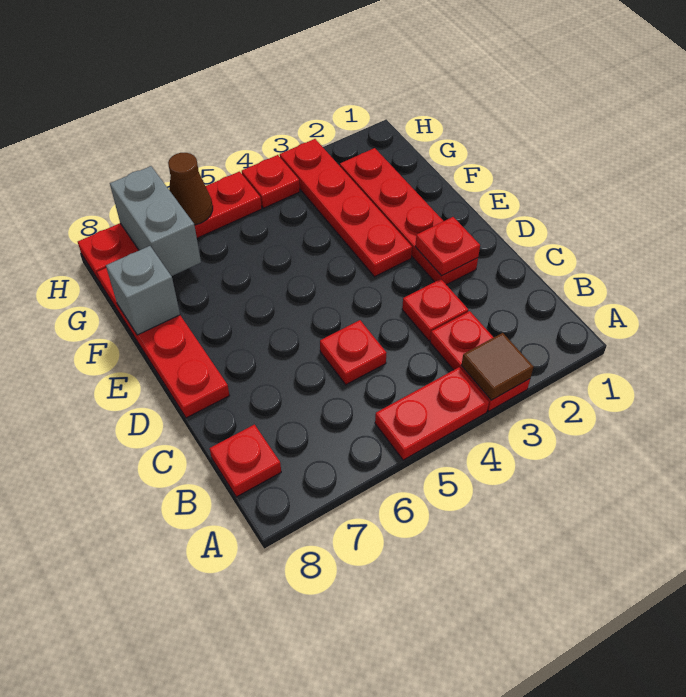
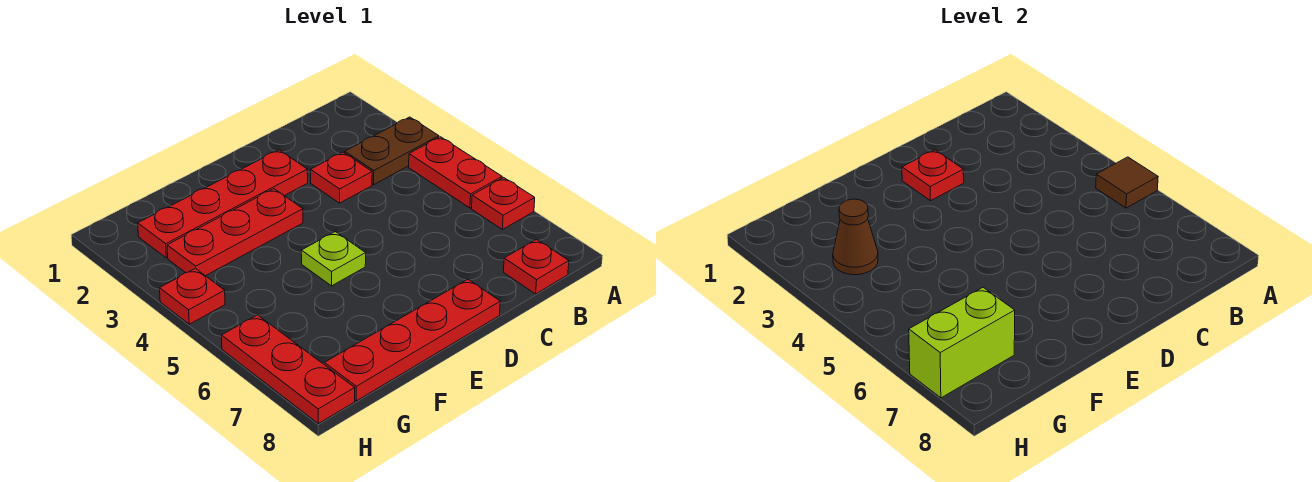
red plate A3:B3 level 1 -> brown plate A3:B3 level 1
brown tile A3 level 2 -> brown tile A5 level 2
red plate C5 level 1 -> red plate A6 level 1
red plate E3:H3 level 1 -> red plate E3:G3 level 1
none -> lime plate E5 level 1
grey brick F8 level 2 -> none
grey brick G7:H7 level 2 -> lime brick G7:H7 level 2
red plate H5:H8 level 1 -> red plate H6:H8 level 1
brown cone H6 level 2 -> brown cone G3 level 2

